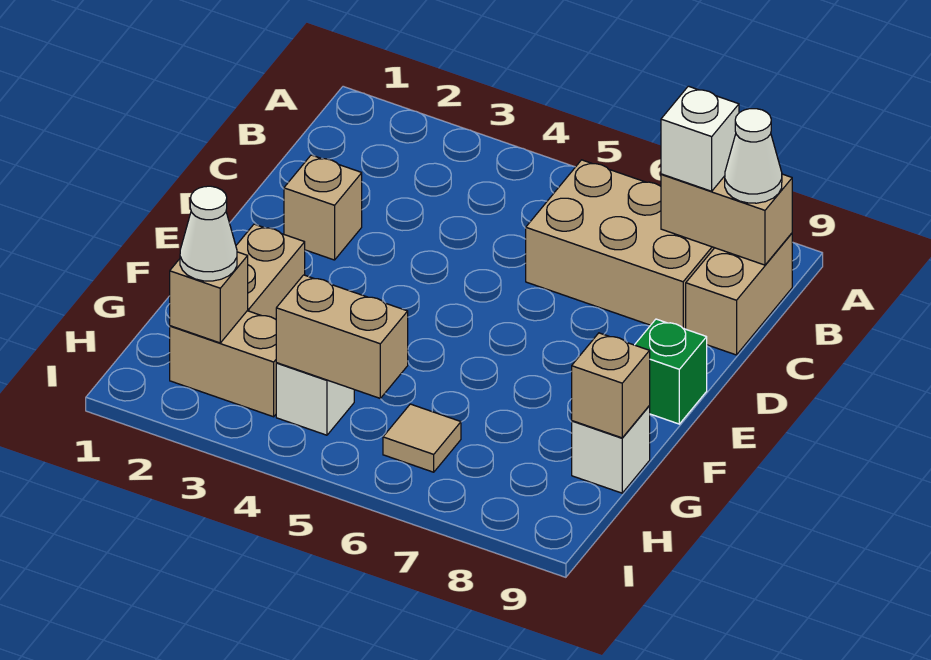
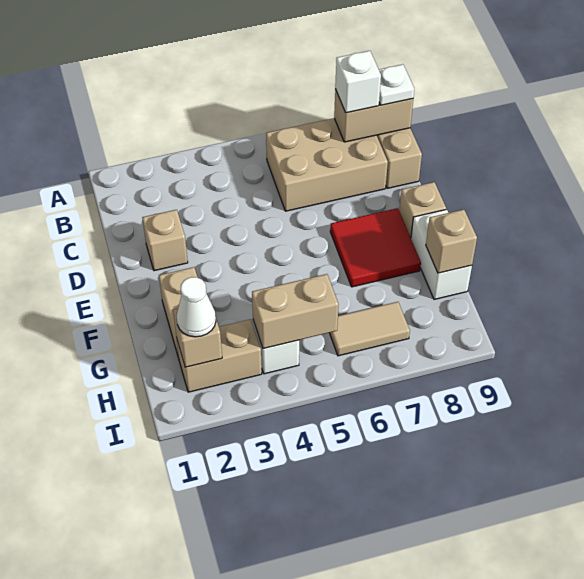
white cone B9 level 3 -> white plate B9 level 3
none -> red tile E7:F8 level 1
green brick E9 level 1 -> tan brick E9 level 1
white brick G9 level 1 -> white brick F9:G9 level 1
tan tile H6 level 1 -> tan tile H6:H7 level 1

